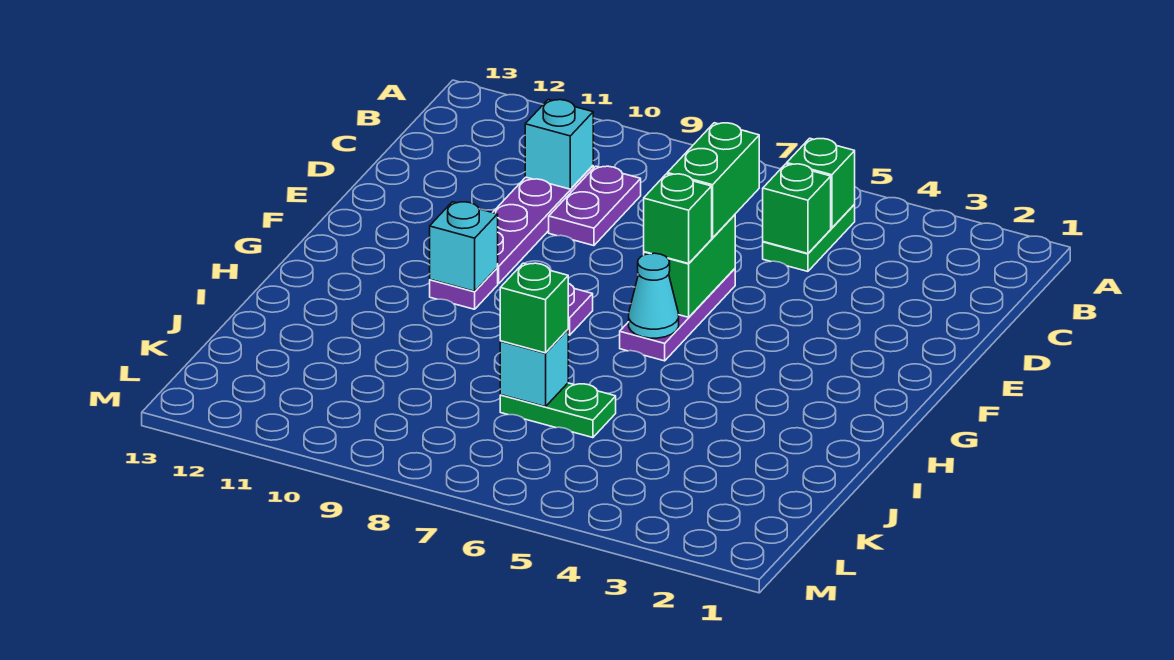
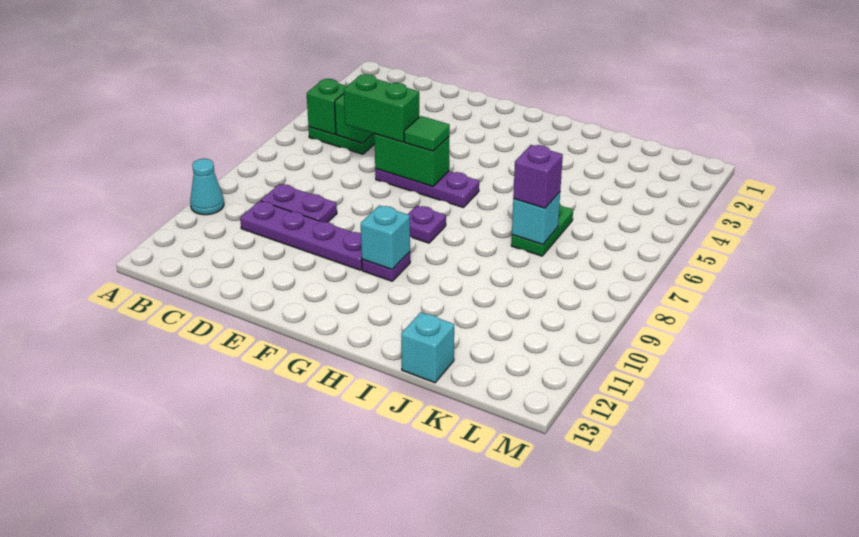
cyan brick C10 level 2 -> cyan brick J13 level 1
green brick F6 level 3 -> green tile F6 level 3
cyan cone G6 level 2 -> cyan cone A10 level 1
green brick J7 level 3 -> purple brick J7 level 3

